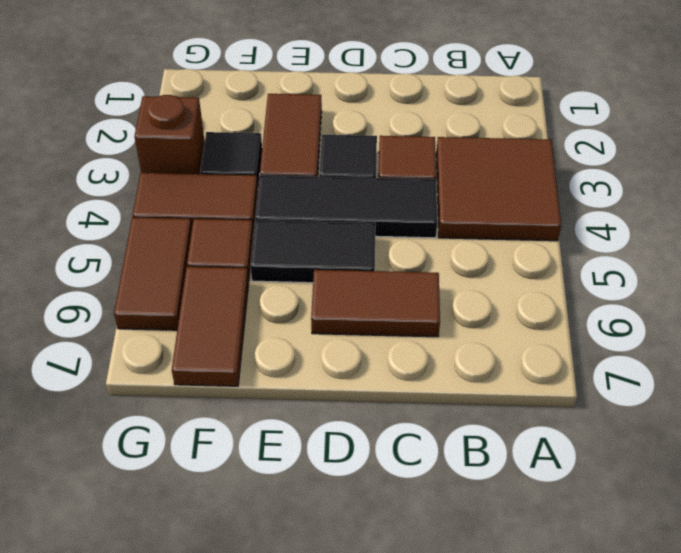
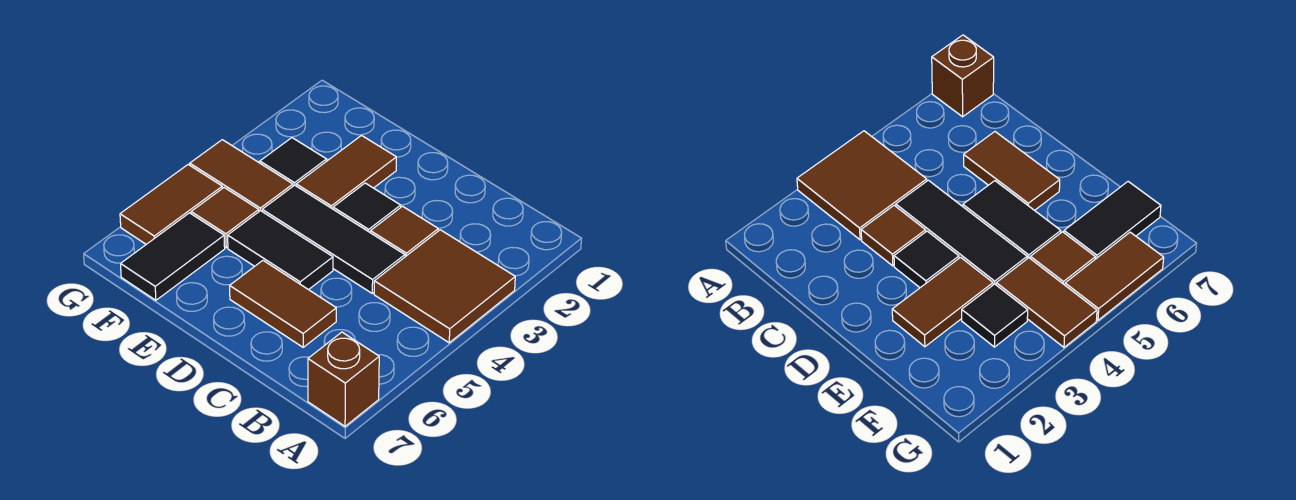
brown tile F6:F7 level 1 -> black tile F6:F7 level 1
brown brick G3 level 1 -> brown brick A7 level 1

